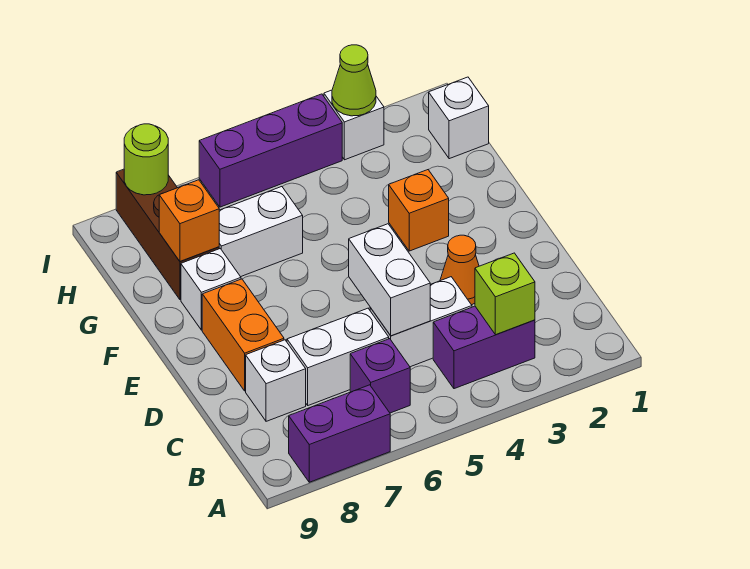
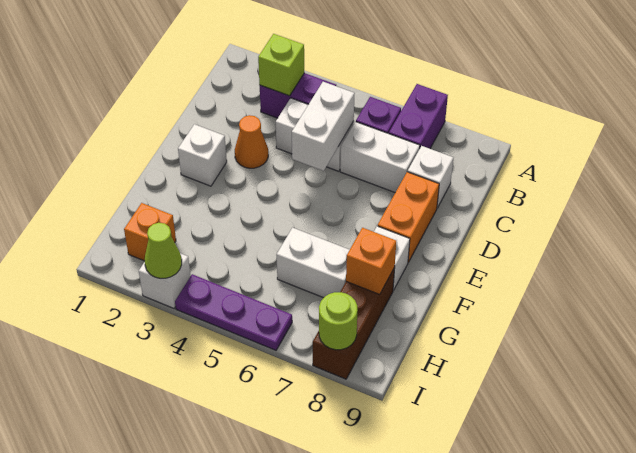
purple brick A7:A8 level 1 -> purple brick A7:B7 level 1
orange brick F3 level 1 -> orange brick H2 level 1
white brick H1 level 1 -> white brick E2 level 1
purple brick I4:I6 level 1 -> purple plate I4:I6 level 1

